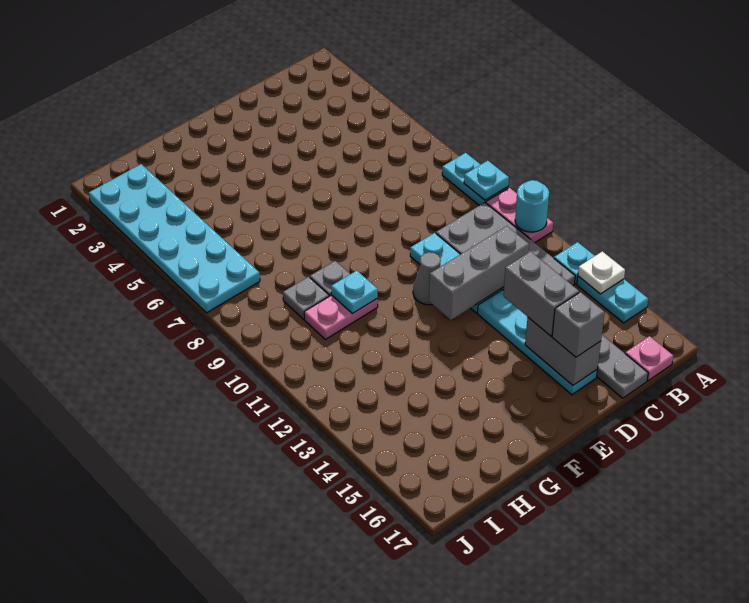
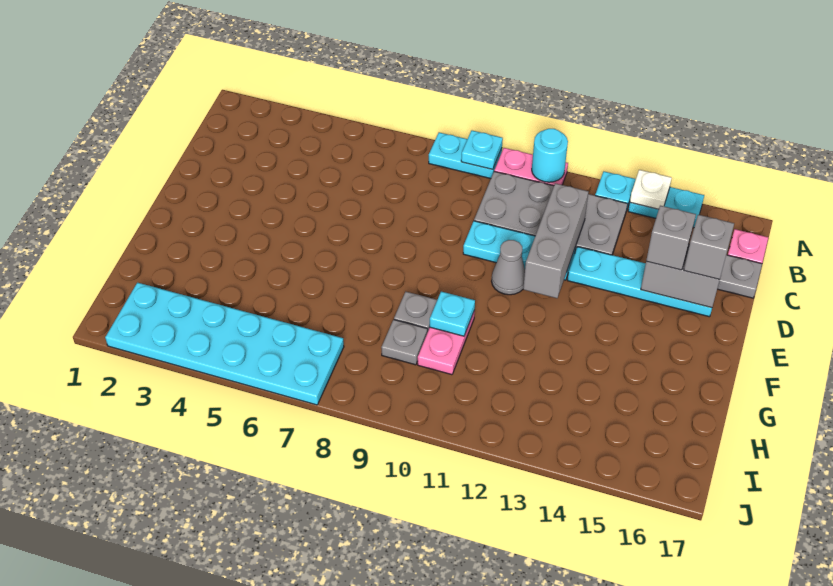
grey brick D14:D15 level 3 -> grey brick D15 level 3

